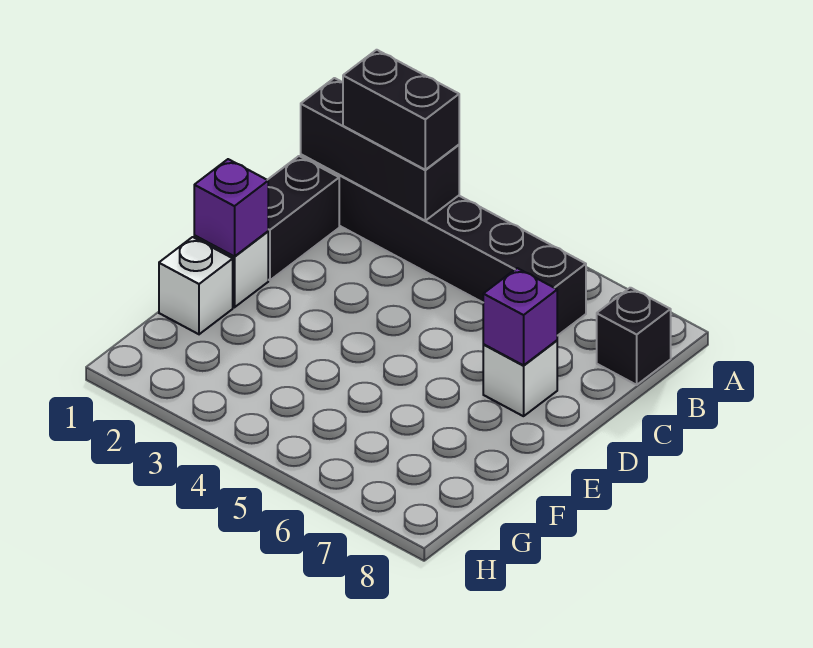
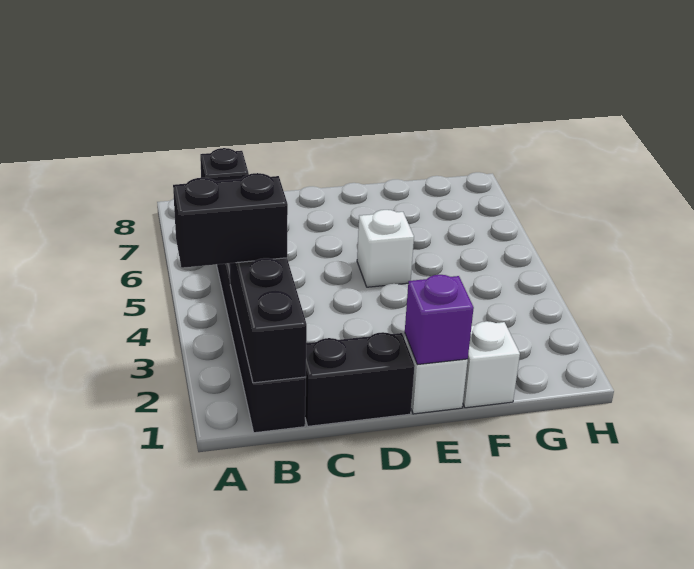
black brick B2:B3 level 3 -> black brick A3:B3 level 3
white brick D7 level 1 -> white brick E5 level 1
purple brick D7 level 2 -> none

